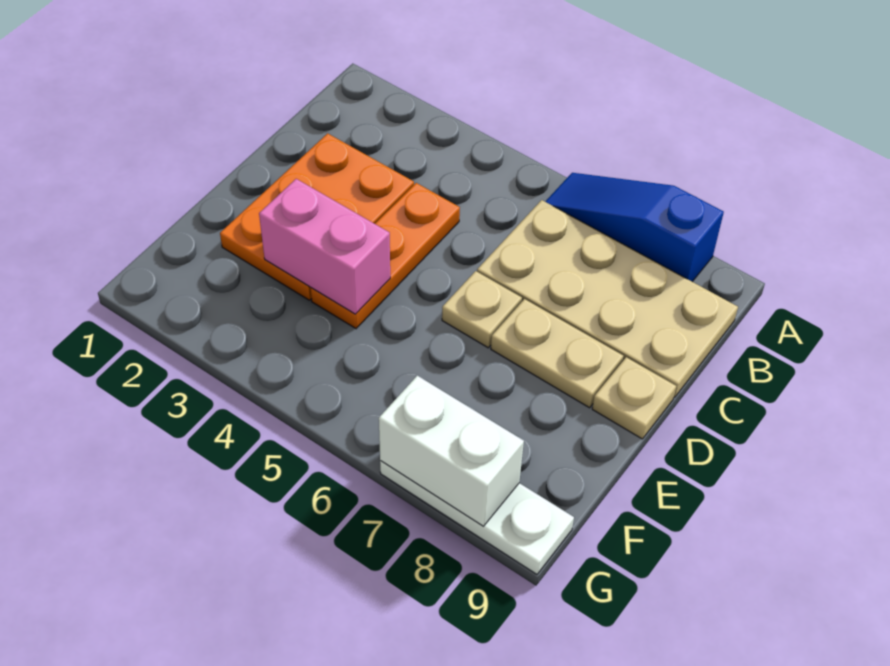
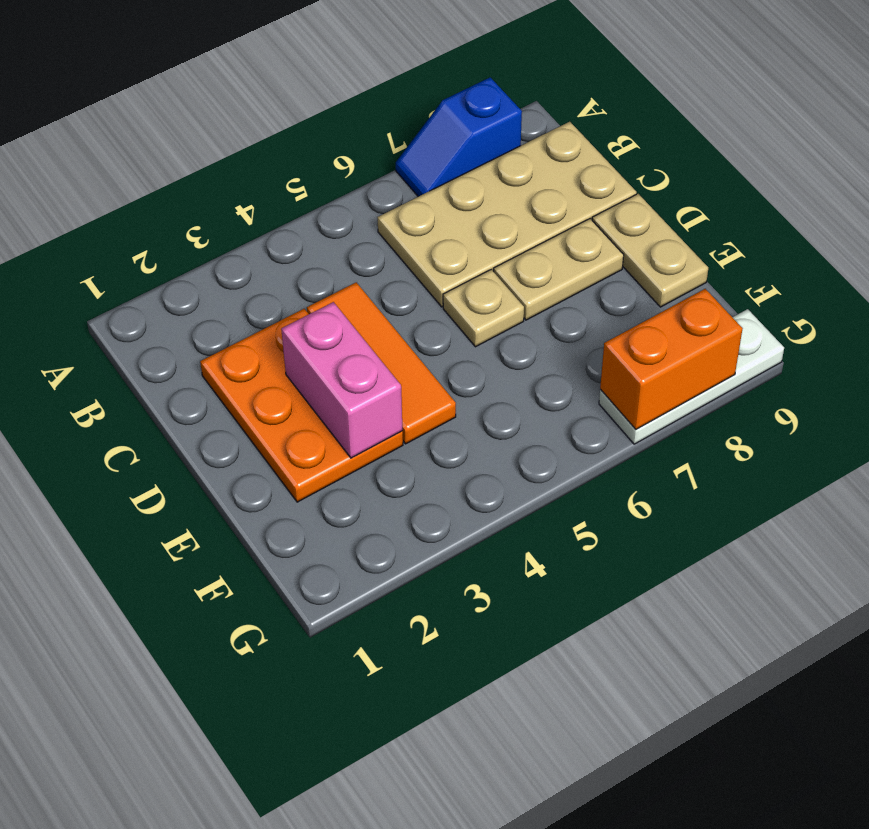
blue slope A6:A8 level 1 top 8 -> blue slope A7:A8 level 1 top 8
orange plate C4:E4 level 1 -> orange tile C4:E4 level 1
tan plate D9 level 1 -> tan plate D9:E9 level 1
pink brick E3:E4 level 2 -> pink brick D3:E3 level 2
white brick G7:G8 level 2 -> orange brick G7:G8 level 2

